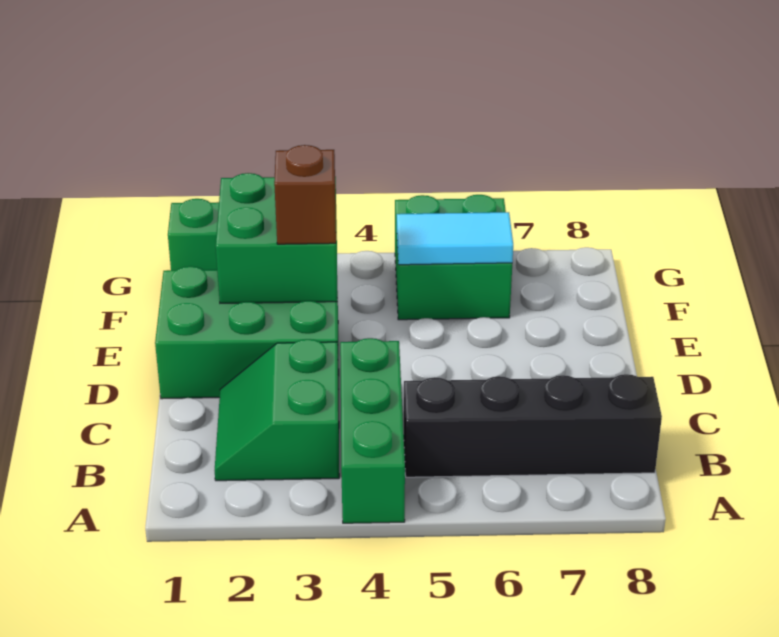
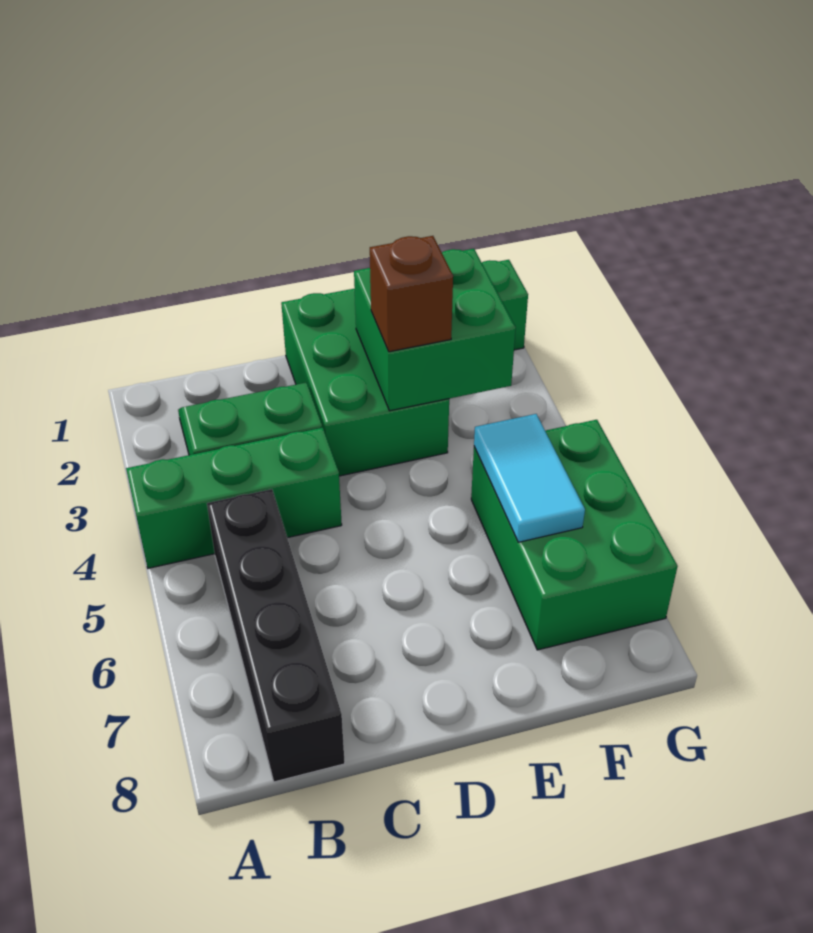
green brick F5:G6 level 1 -> green brick F5:G7 level 1

